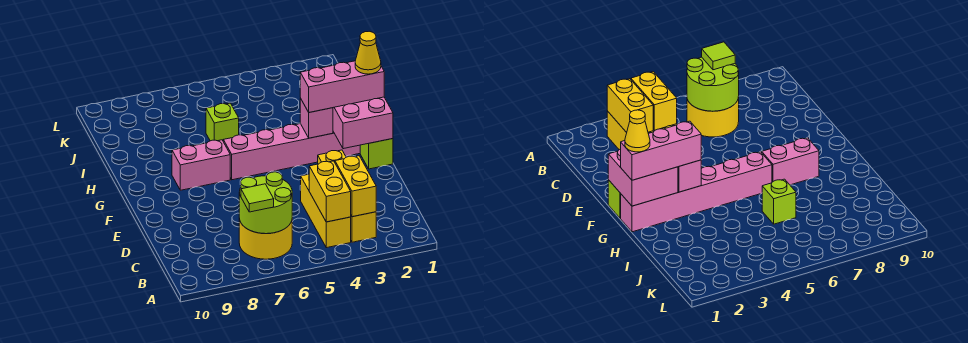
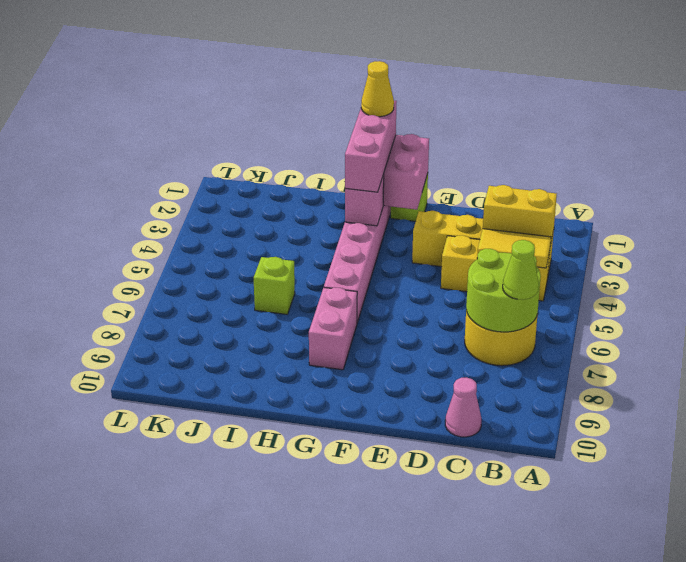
yellow brick B4:C4 level 2 -> yellow tile B4:C4 level 2
lime tile B7 level 3 -> lime cone B7 level 3
none -> pink cone C10 level 1

